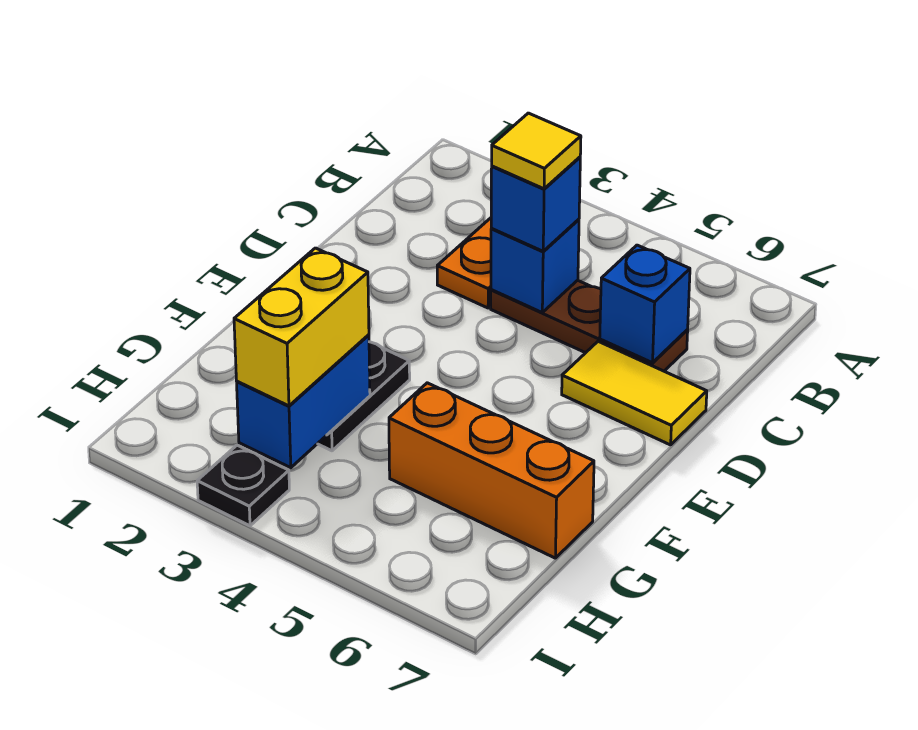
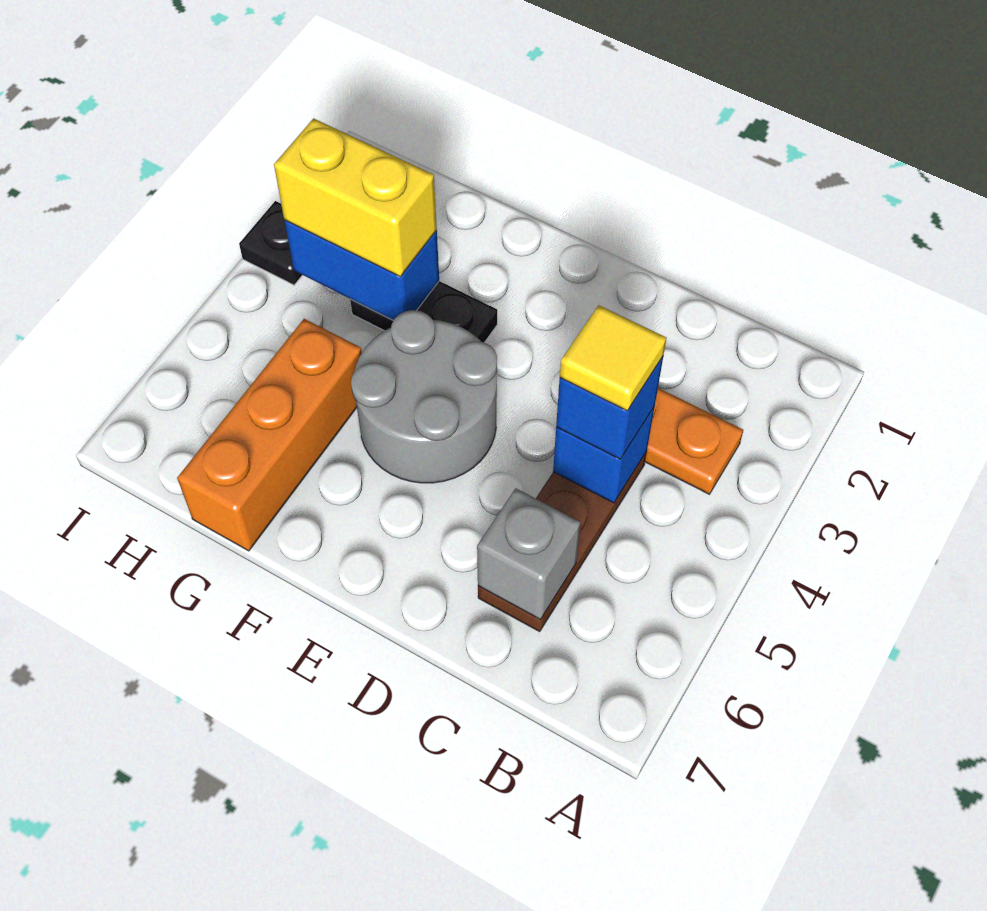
blue brick C6 level 2 -> grey brick C6 level 2
yellow tile D6:D7 level 1 -> none
none -> grey round brick E4:F5 level 1

